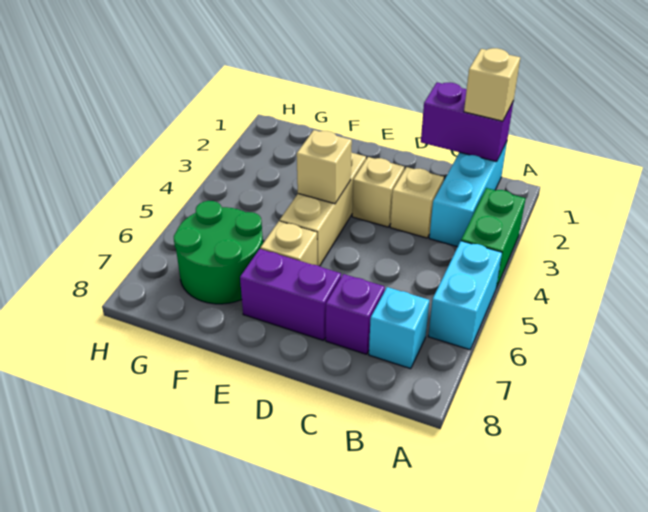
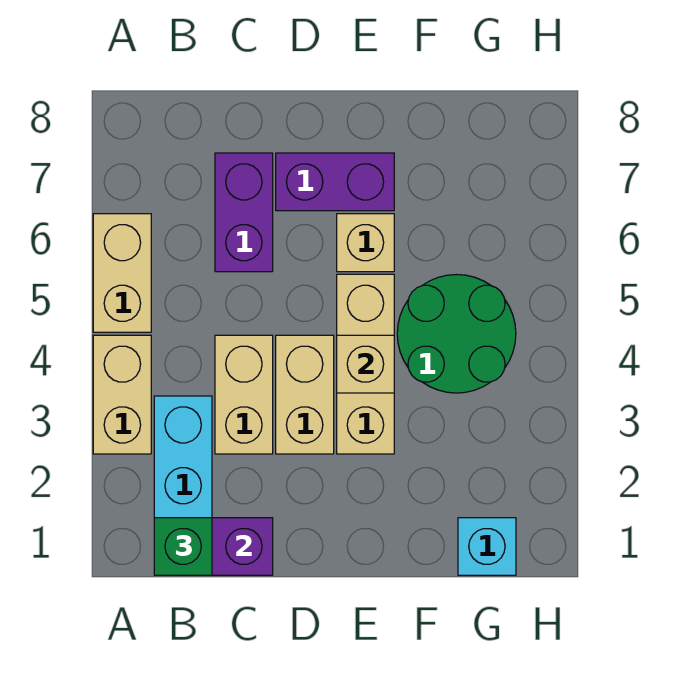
green brick A3:A4 level 1 -> tan brick A3:A4 level 1
cyan brick A5:A6 level 1 -> tan brick A5:A6 level 1
tan brick B1 level 3 -> green brick B1 level 3
cyan brick B7 level 1 -> cyan brick G1 level 1
tan brick C3 level 1 -> tan brick C3:C4 level 1
purple brick C7 level 1 -> purple brick C6:C7 level 1
tan brick D3 level 1 -> tan brick D3:D4 level 1
green round brick F6:G7 level 1 -> green round brick F4:G5 level 1

